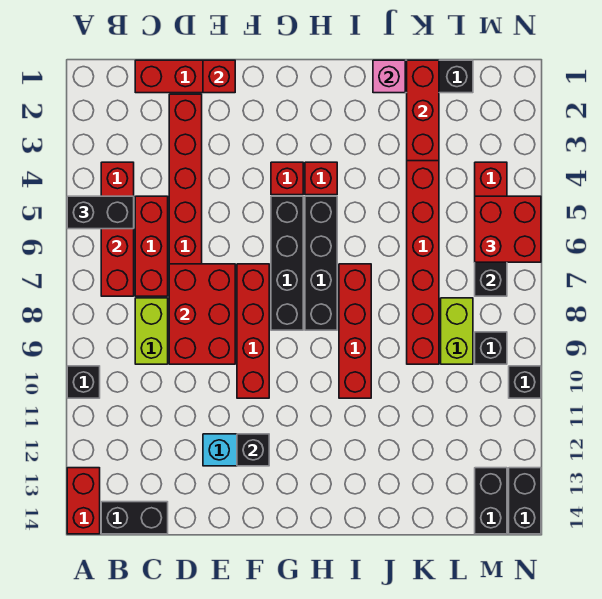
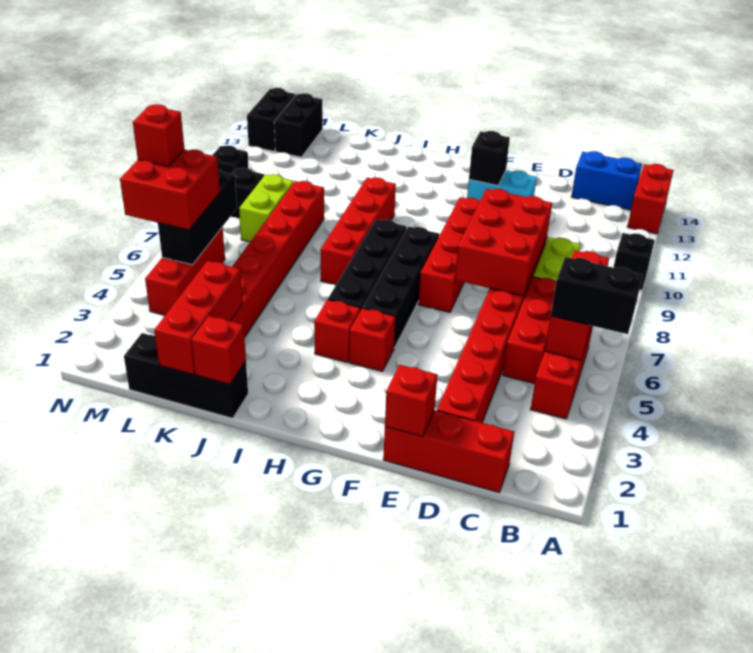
black brick B14:C14 level 1 -> blue brick B14:C14 level 1
pink brick J1 level 2 -> red brick J1 level 2
none -> red brick N6 level 4

